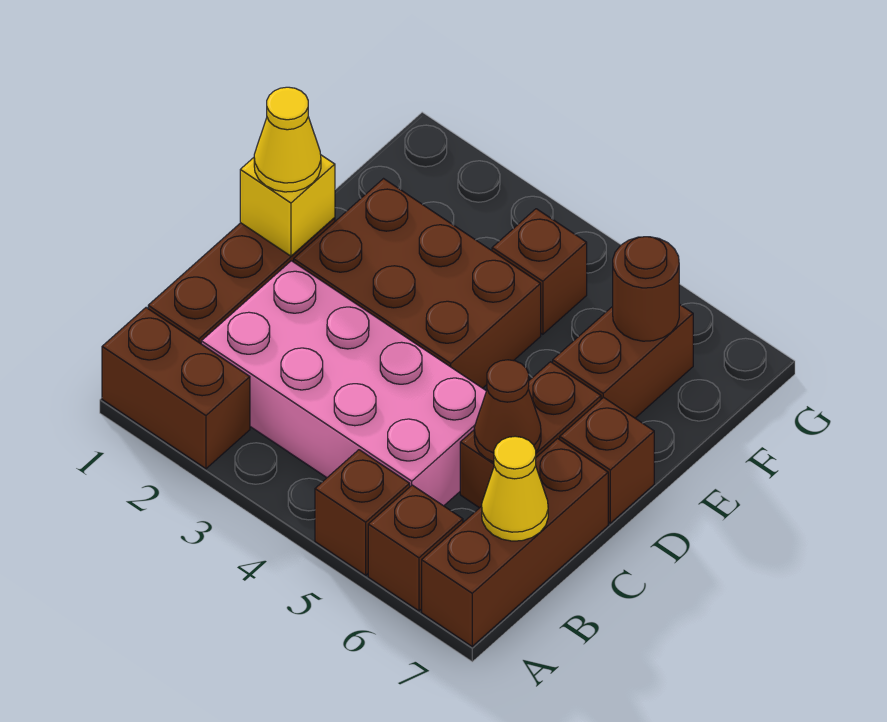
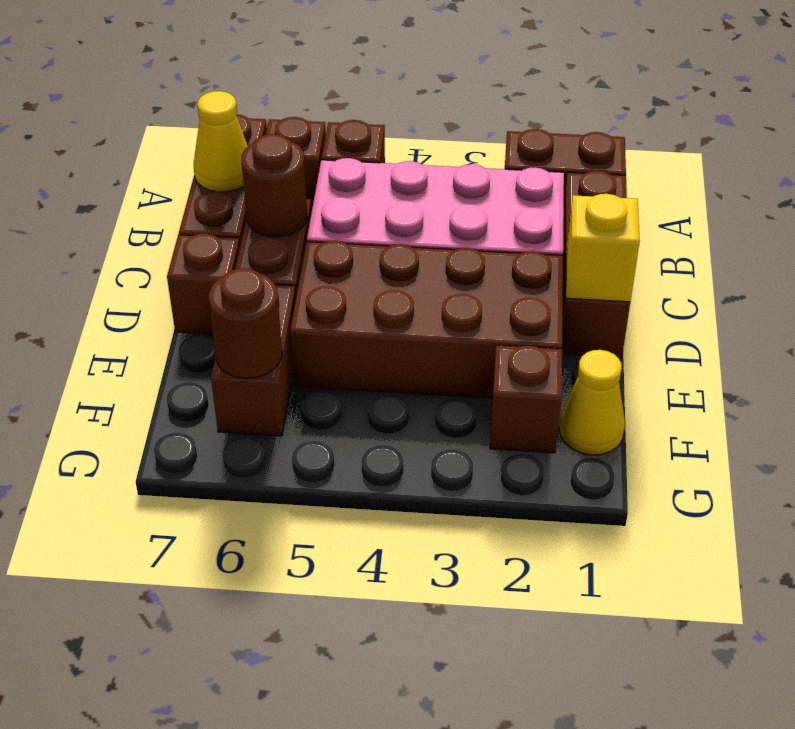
brown cone C6 level 2 -> brown round brick C6 level 2
yellow cone D1 level 3 -> yellow cone F1 level 1
brown brick D2:E4 level 1 -> brown brick D2:E5 level 1
brown brick F4 level 1 -> brown brick F2 level 1

